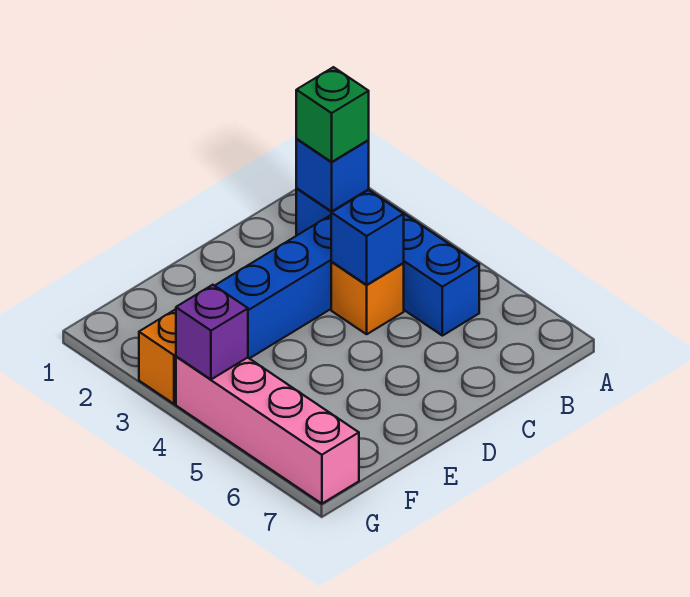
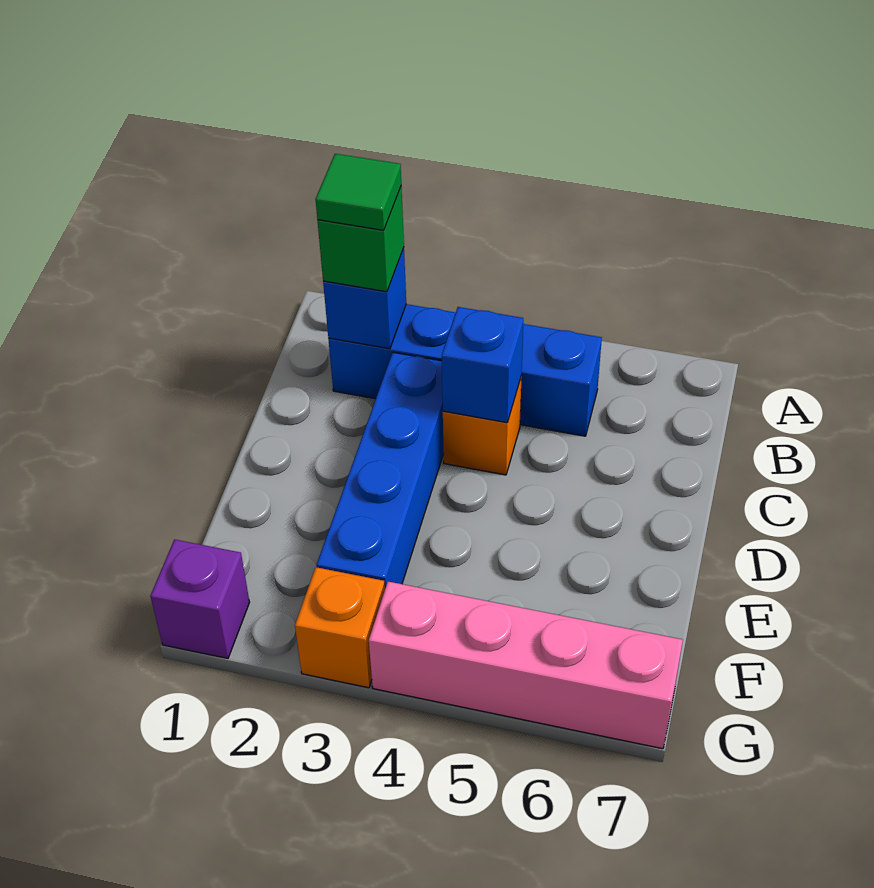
none -> green tile B2 level 4
purple brick G4 level 2 -> purple brick G1 level 1

